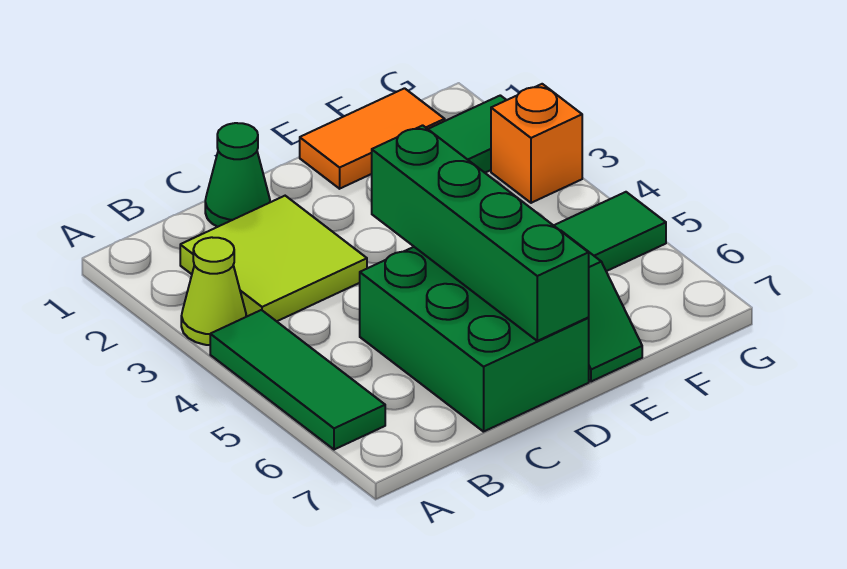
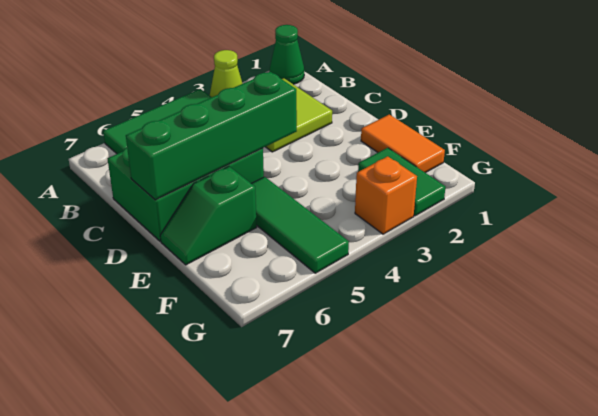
green cone C1 level 1 -> green cone A1 level 1

